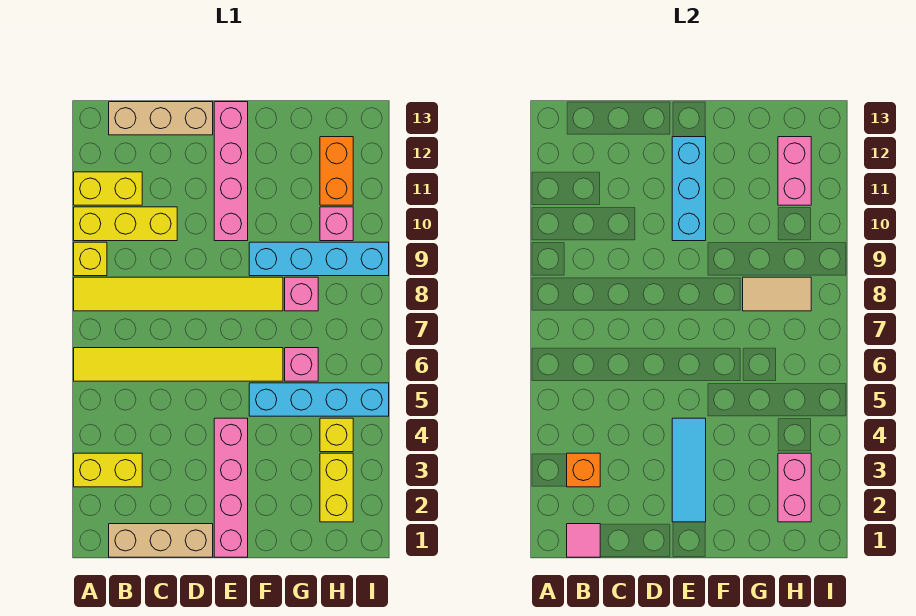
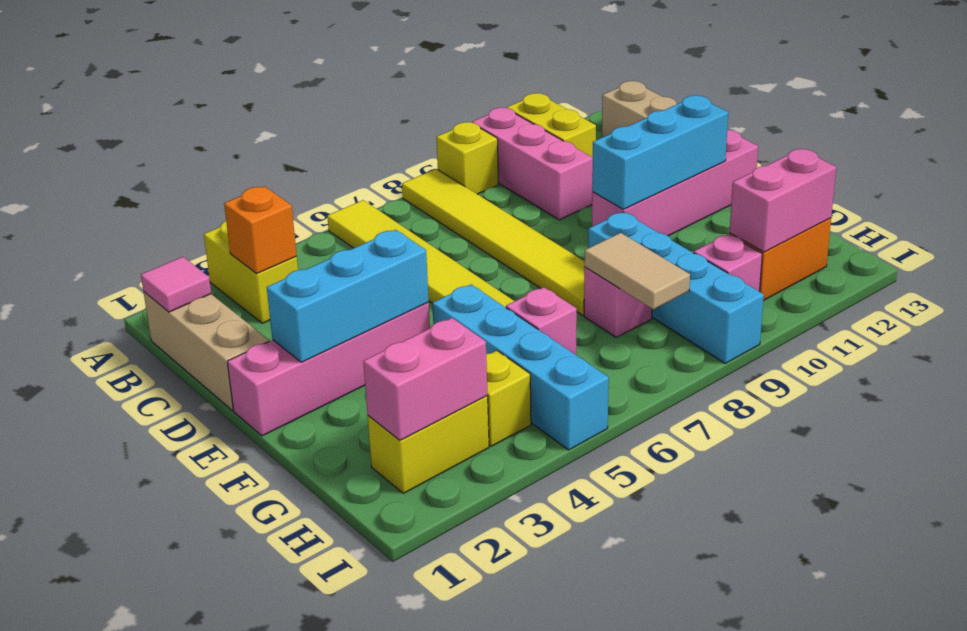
yellow brick A10:C10 level 1 -> pink brick A10:C10 level 1
cyan tile E2:E4 level 2 -> cyan brick E2:E4 level 2

